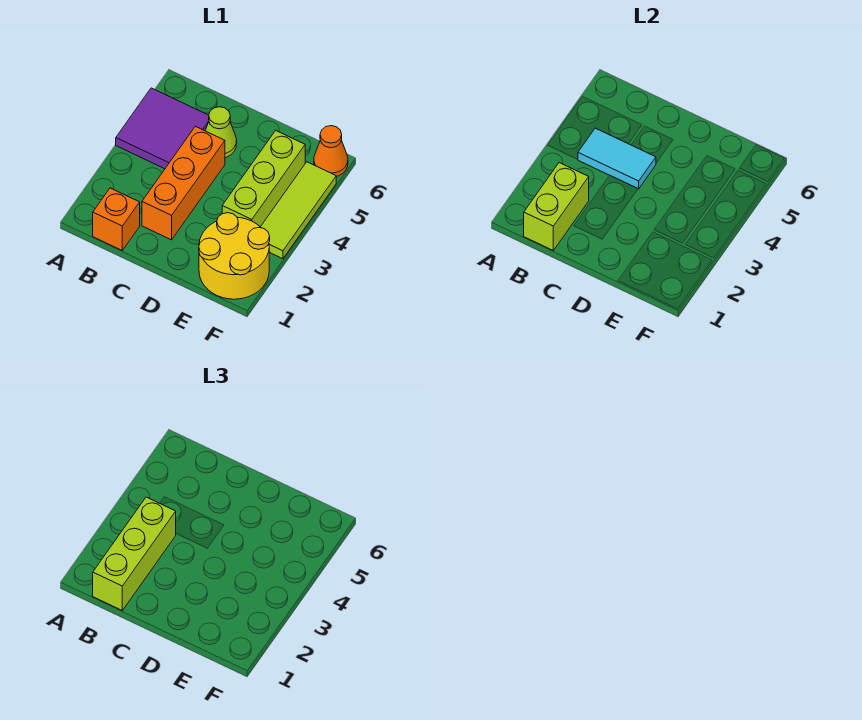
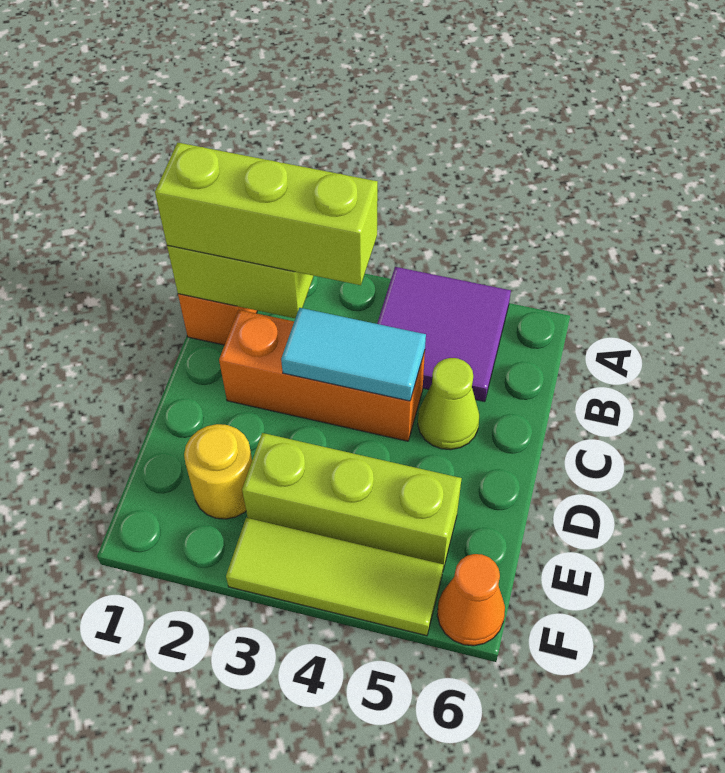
cyan tile B4:C4 level 2 -> cyan tile C3:C4 level 2
yellow round brick E1:F2 level 1 -> yellow round brick E2 level 1

